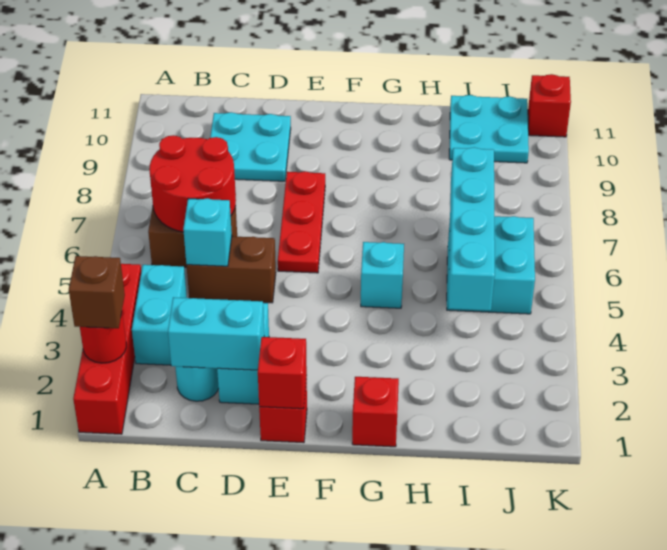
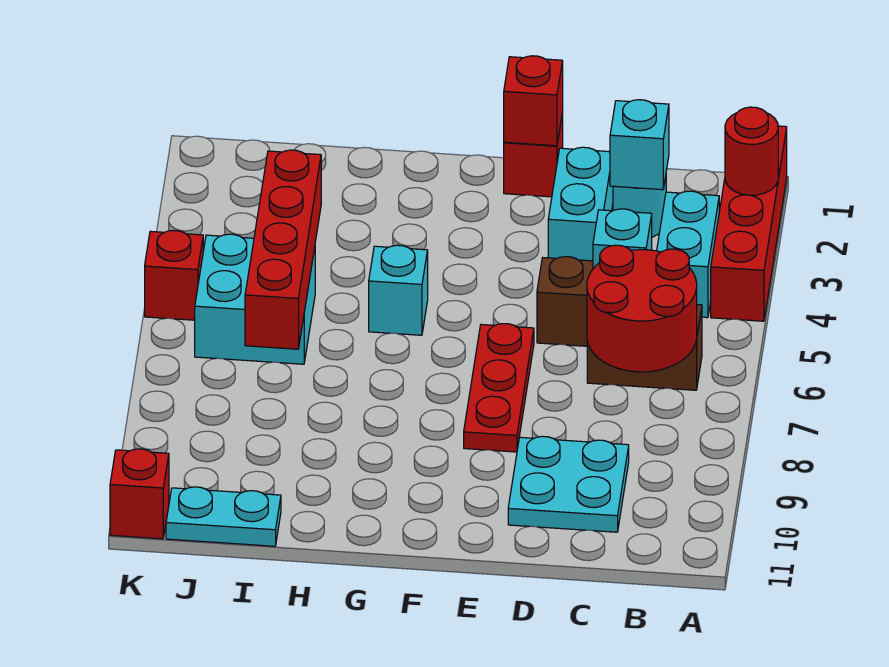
brown brick A2 level 3 -> none
cyan brick C2:D2 level 2 -> cyan brick C2 level 2
red brick G1 level 1 -> red brick K5 level 1
cyan brick I4:I7 level 2 -> red brick I4:I7 level 2
cyan plate I10:J11 level 1 -> cyan plate I11:J11 level 1

